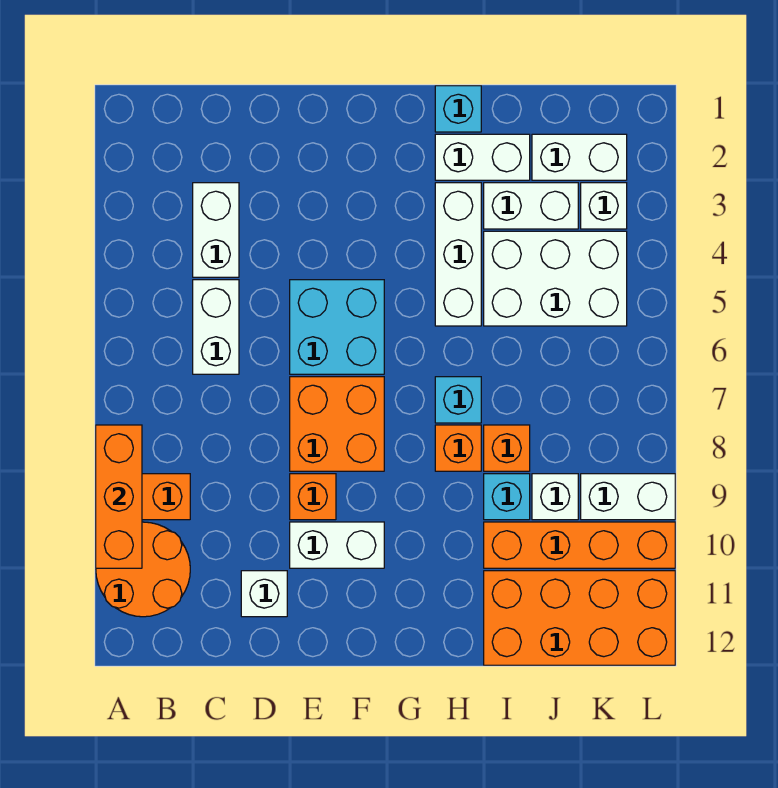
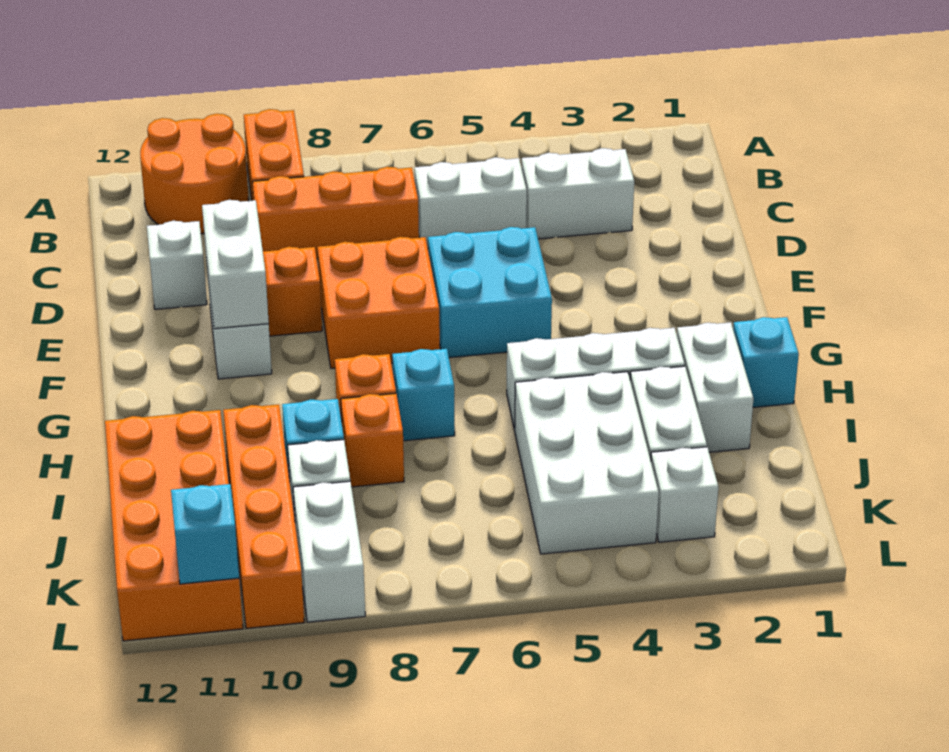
orange brick A8:A10 level 2 -> orange brick C7:C9 level 1
white brick J2:K2 level 1 -> white brick E10:F10 level 2
none -> cyan brick L11 level 2

